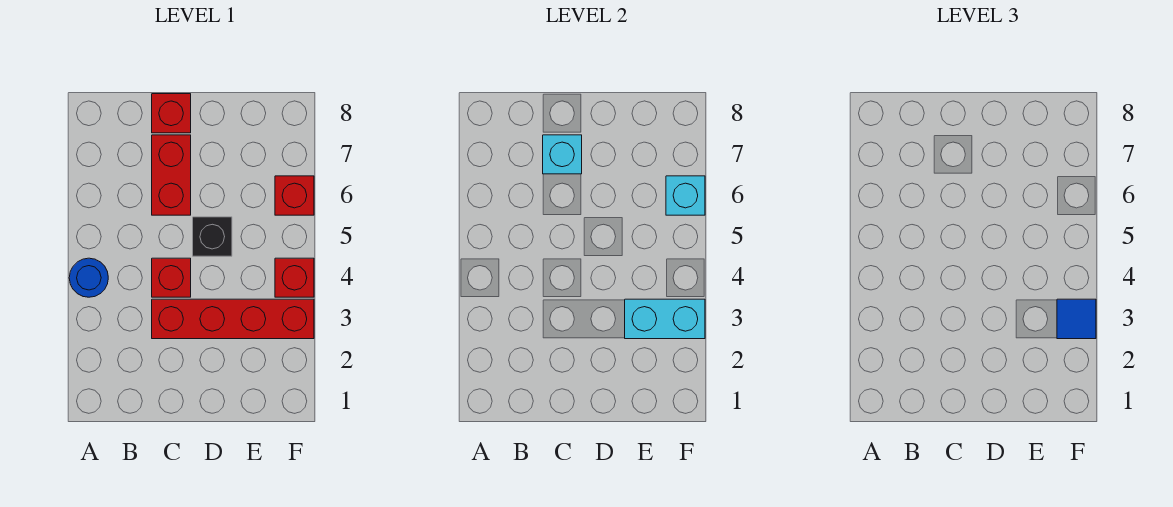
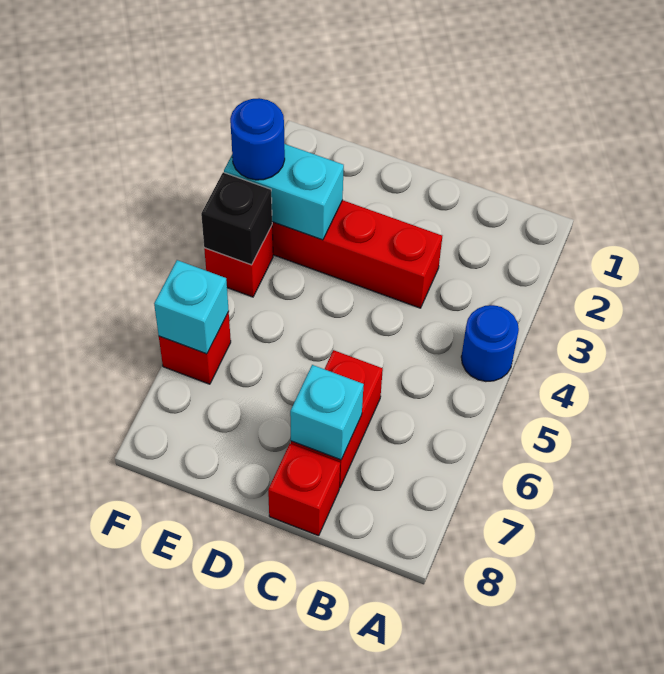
red brick C4 level 1 -> none
black brick D5 level 1 -> black brick F4 level 2
blue tile F3 level 3 -> blue round brick F3 level 3

